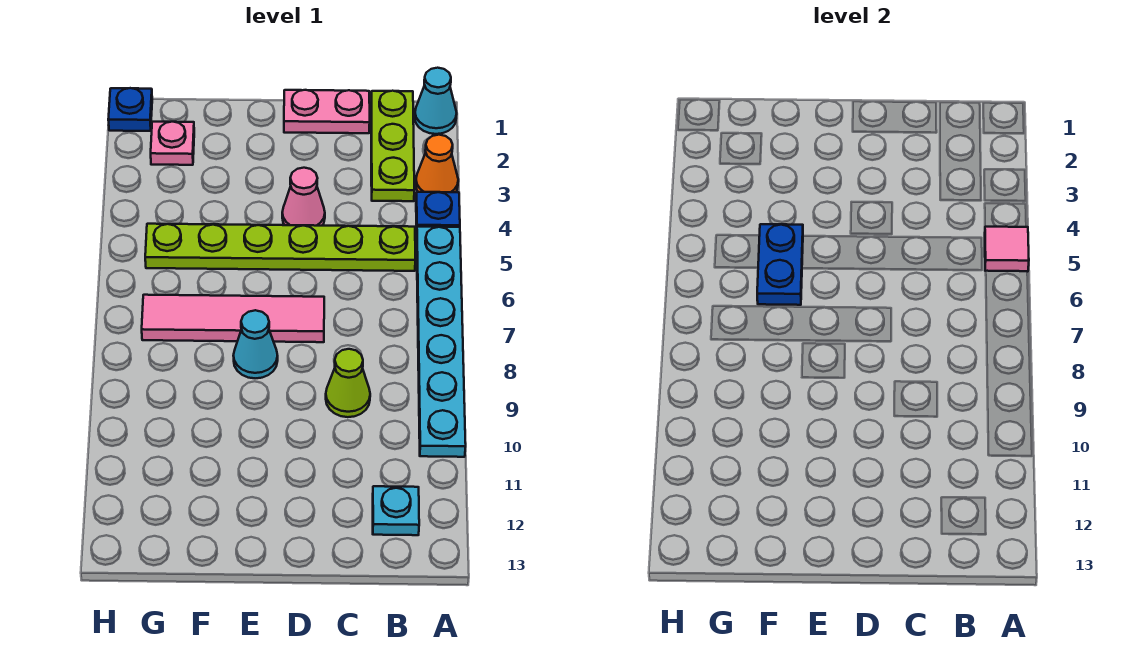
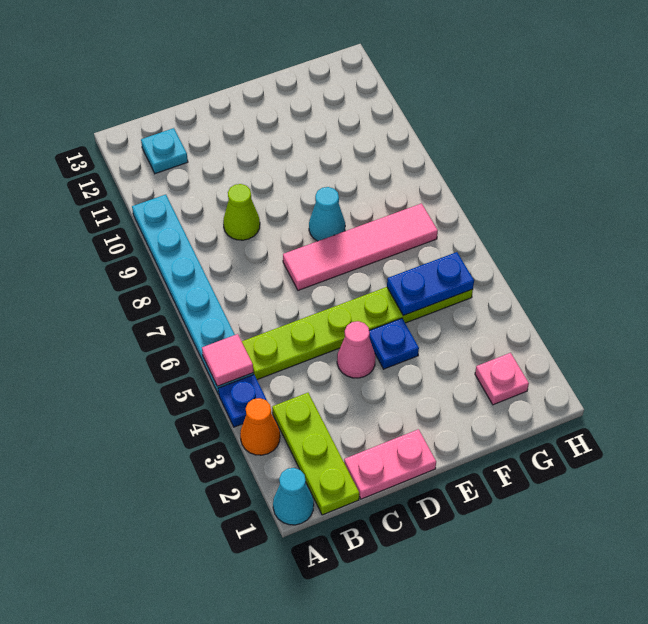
blue plate F5:F6 level 2 -> blue plate F5:G5 level 2
blue plate H1 level 1 -> blue plate E4 level 1

